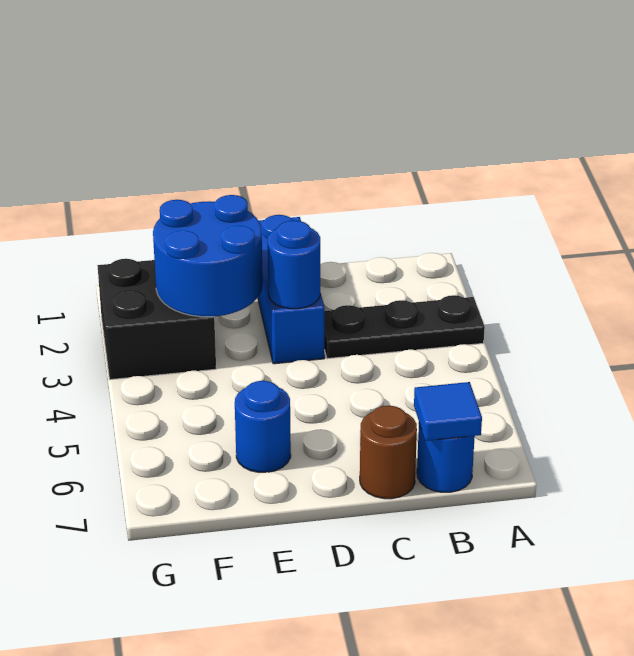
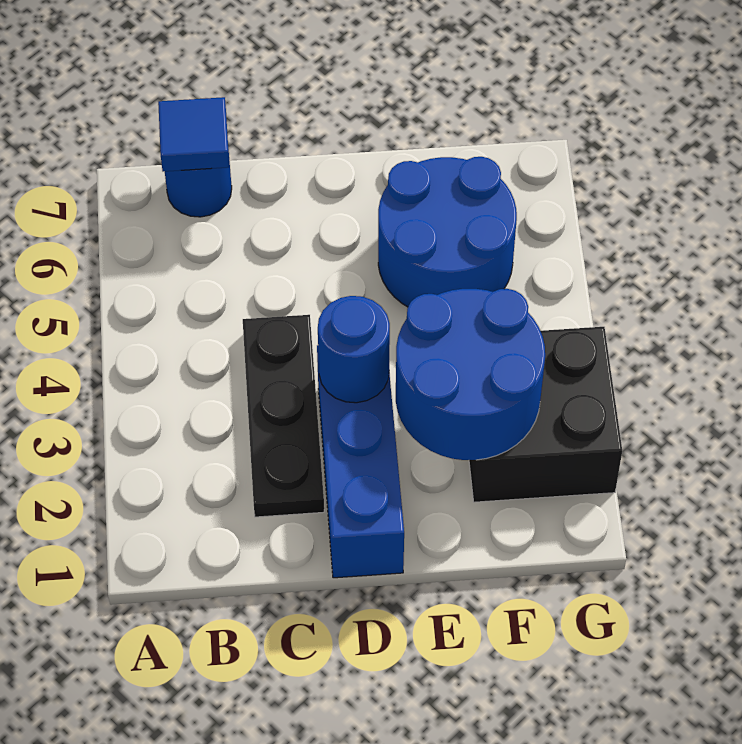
black plate A3:C3 level 1 -> black plate C2:C4 level 1
brown round brick C7 level 1 -> none
blue round brick E6 level 1 -> blue round brick E5:F6 level 1

